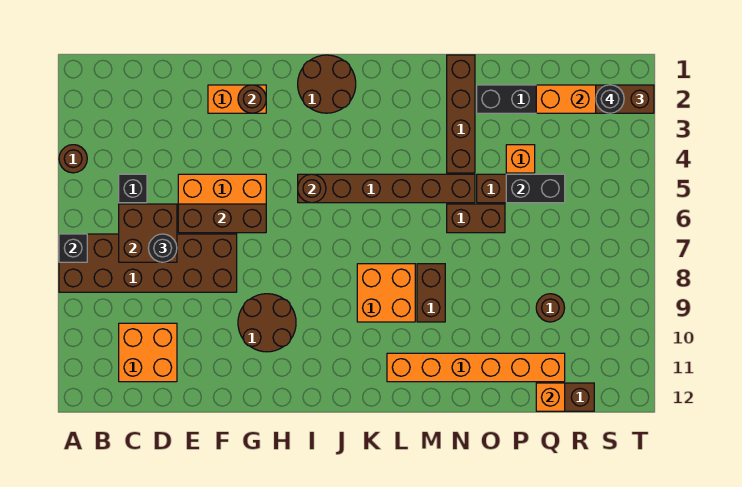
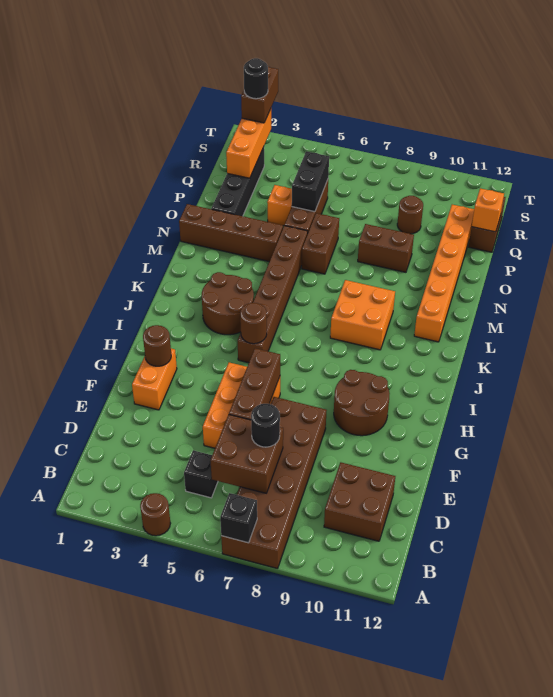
orange brick C10:D11 level 1 -> brown brick C10:D11 level 1
brown round brick I1:J2 level 1 -> brown round brick J3:K4 level 1
brown brick M8:M9 level 1 -> brown brick O8:O9 level 1

